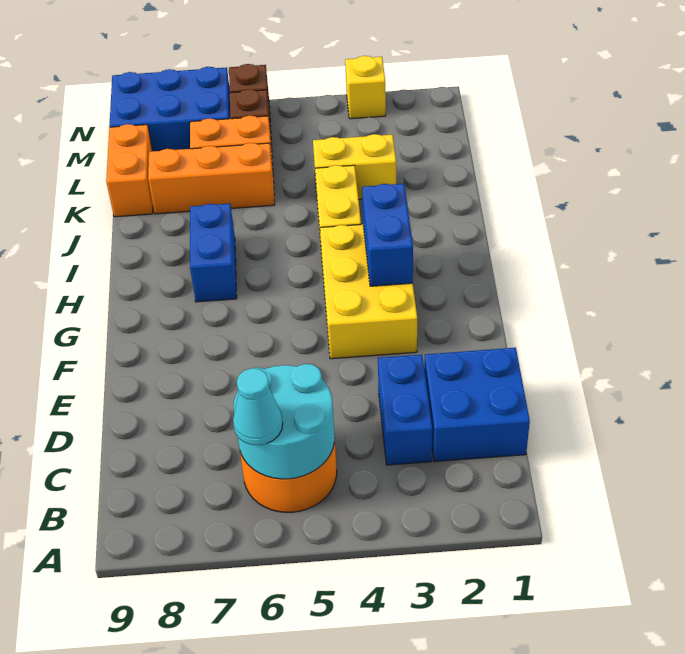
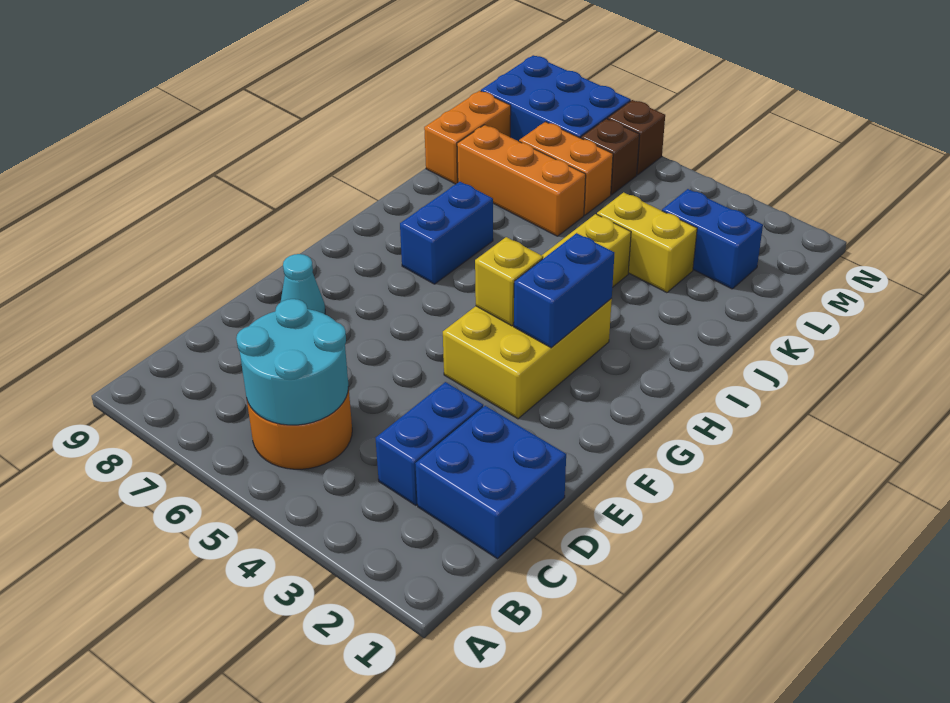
cyan cone B6 level 3 -> cyan cone E8 level 1
none -> blue brick L2:L3 level 1
yellow brick N3 level 1 -> yellow brick G4 level 2

